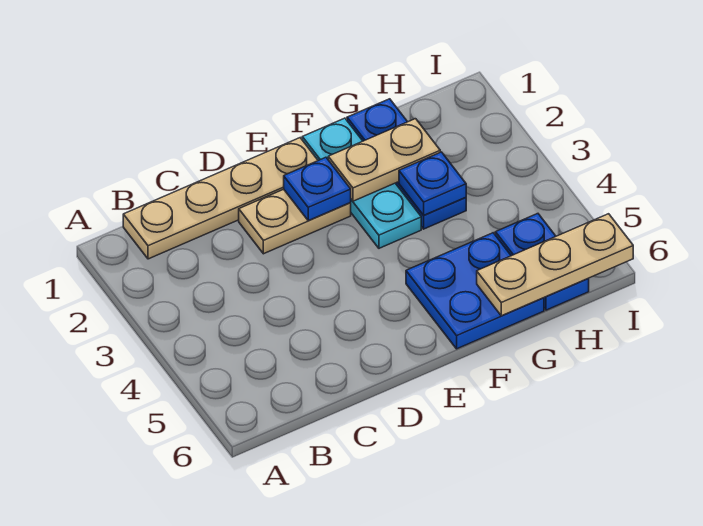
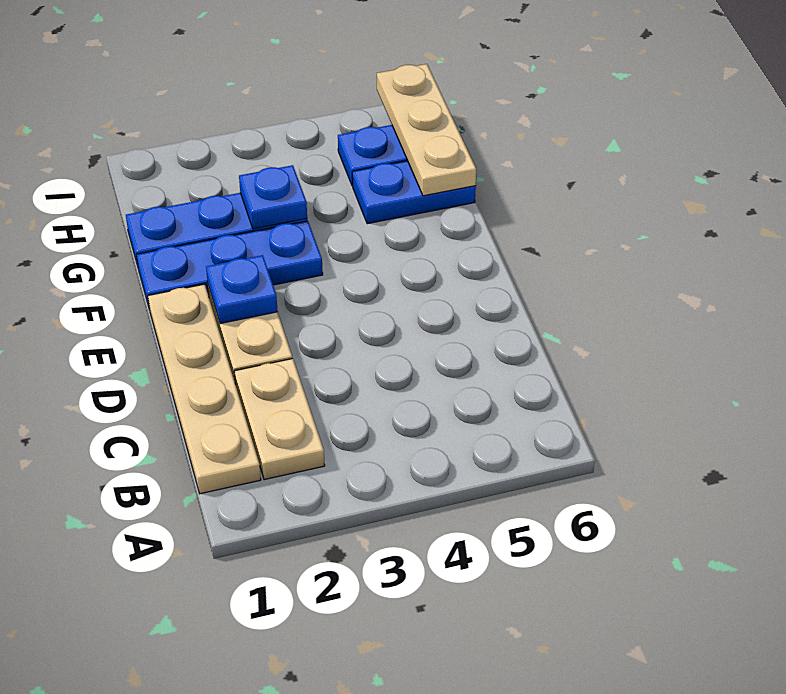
cyan plate F1:F3 level 1 -> blue plate F1:F3 level 1
tan plate F2:G2 level 2 -> tan plate B2:C2 level 1
blue plate F5:G6 level 1 -> blue plate G5:G6 level 1

